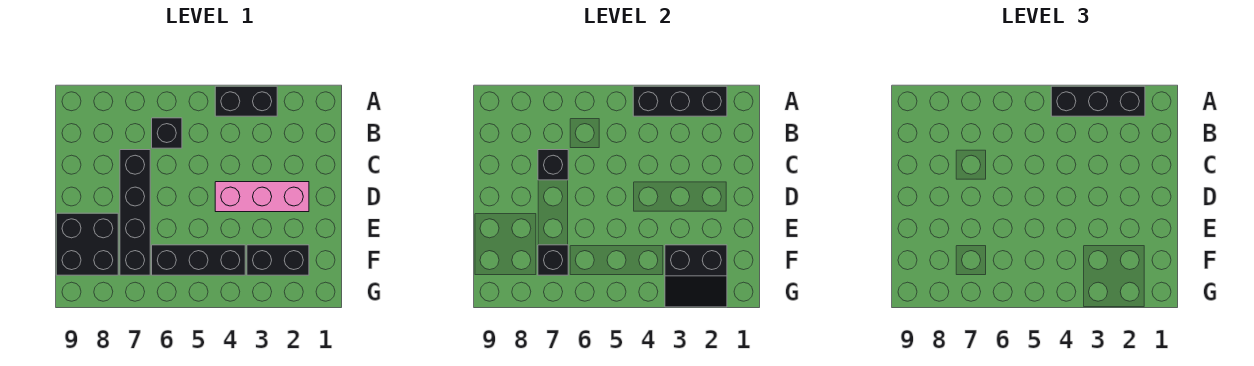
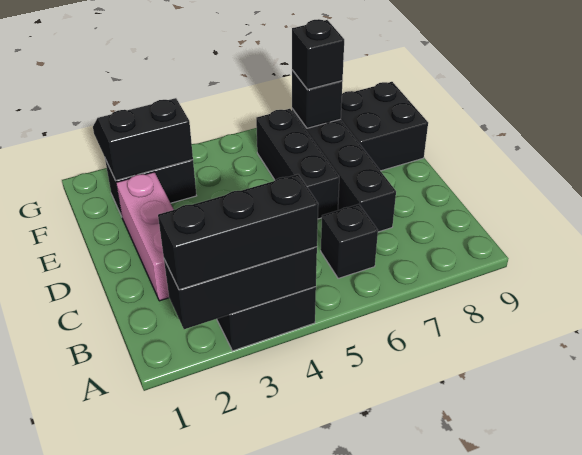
black brick C7 level 2 -> black brick F7 level 3
pink brick D2:D4 level 1 -> pink brick C2:E2 level 1
black brick F4:F6 level 1 -> black brick D6:F6 level 1

